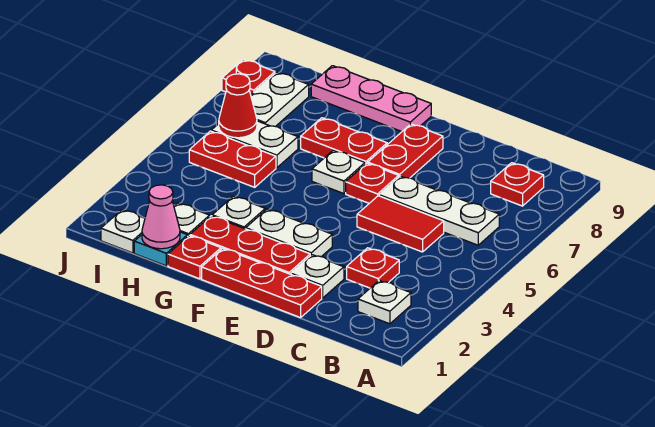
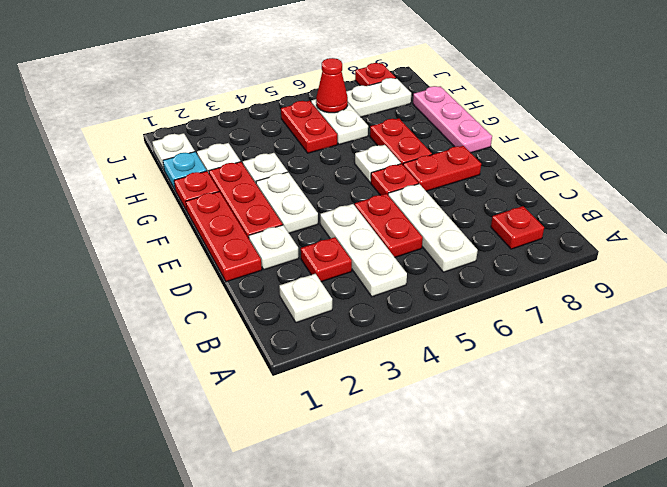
none -> white plate B4:D4 level 1
red tile C5:D5 level 1 -> red plate C5:D5 level 1
pink cone H1 level 2 -> none

